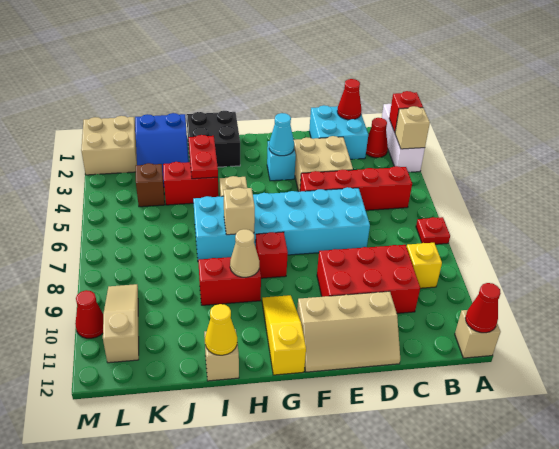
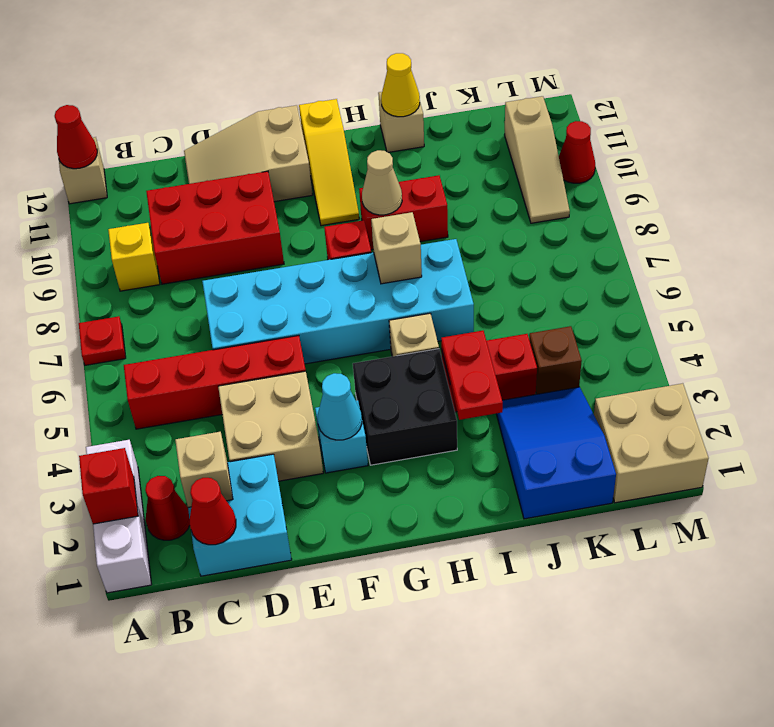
tan brick A3 level 2 -> tan brick C2 level 2
tan slope D11:F12 level 1 top 11 -> tan slope D11:F12 level 1 top F
black brick H1:I2 level 1 -> black brick G3:H4 level 1

